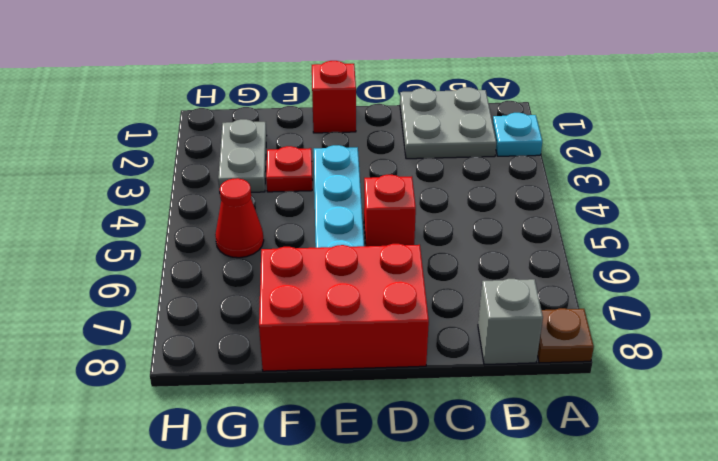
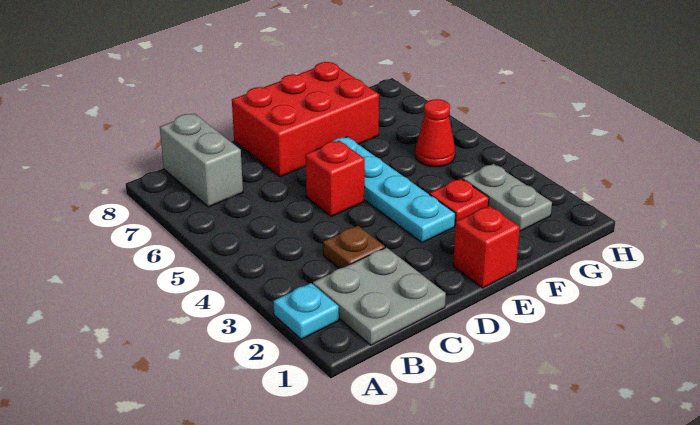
brown plate A8 level 1 -> brown plate C3 level 1
grey brick B8 level 1 -> grey brick B7:B8 level 1

